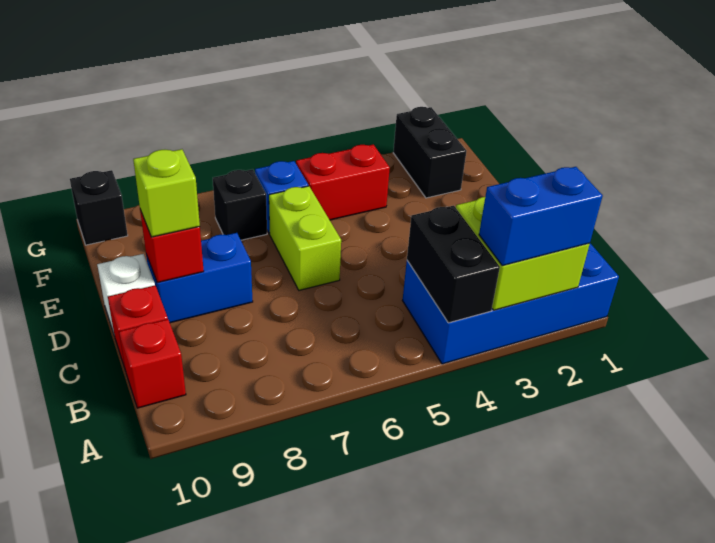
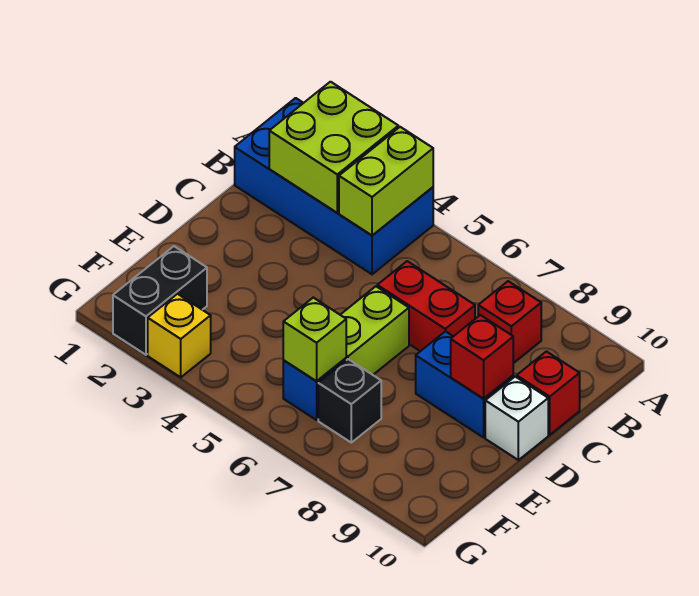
blue brick A2:A3 level 3 -> none
black brick A4:B4 level 2 -> lime brick A4:B4 level 2
red brick B10 level 1 -> red brick B8 level 1
lime brick D9 level 3 -> lime brick F6 level 2
red brick F4:F5 level 1 -> red brick C6:C7 level 1
none -> yellow brick G3 level 1
black brick G10 level 1 -> none

